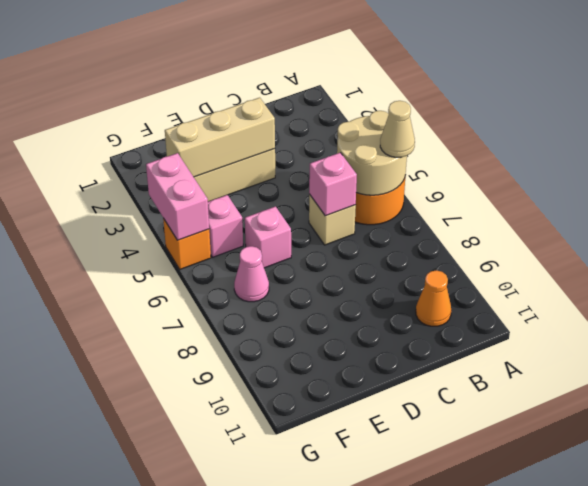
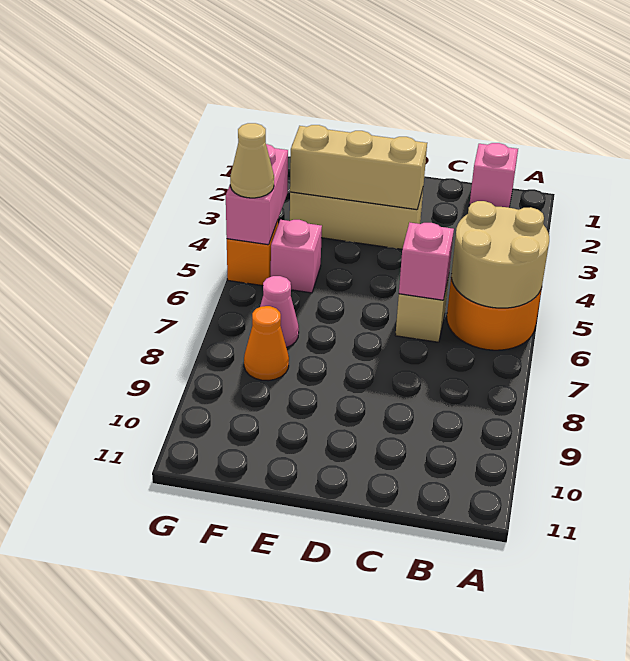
tan cone A6 level 3 -> tan cone G5 level 3
orange cone B10 level 1 -> orange cone F8 level 1
pink brick E6 level 1 -> pink brick B1 level 1

